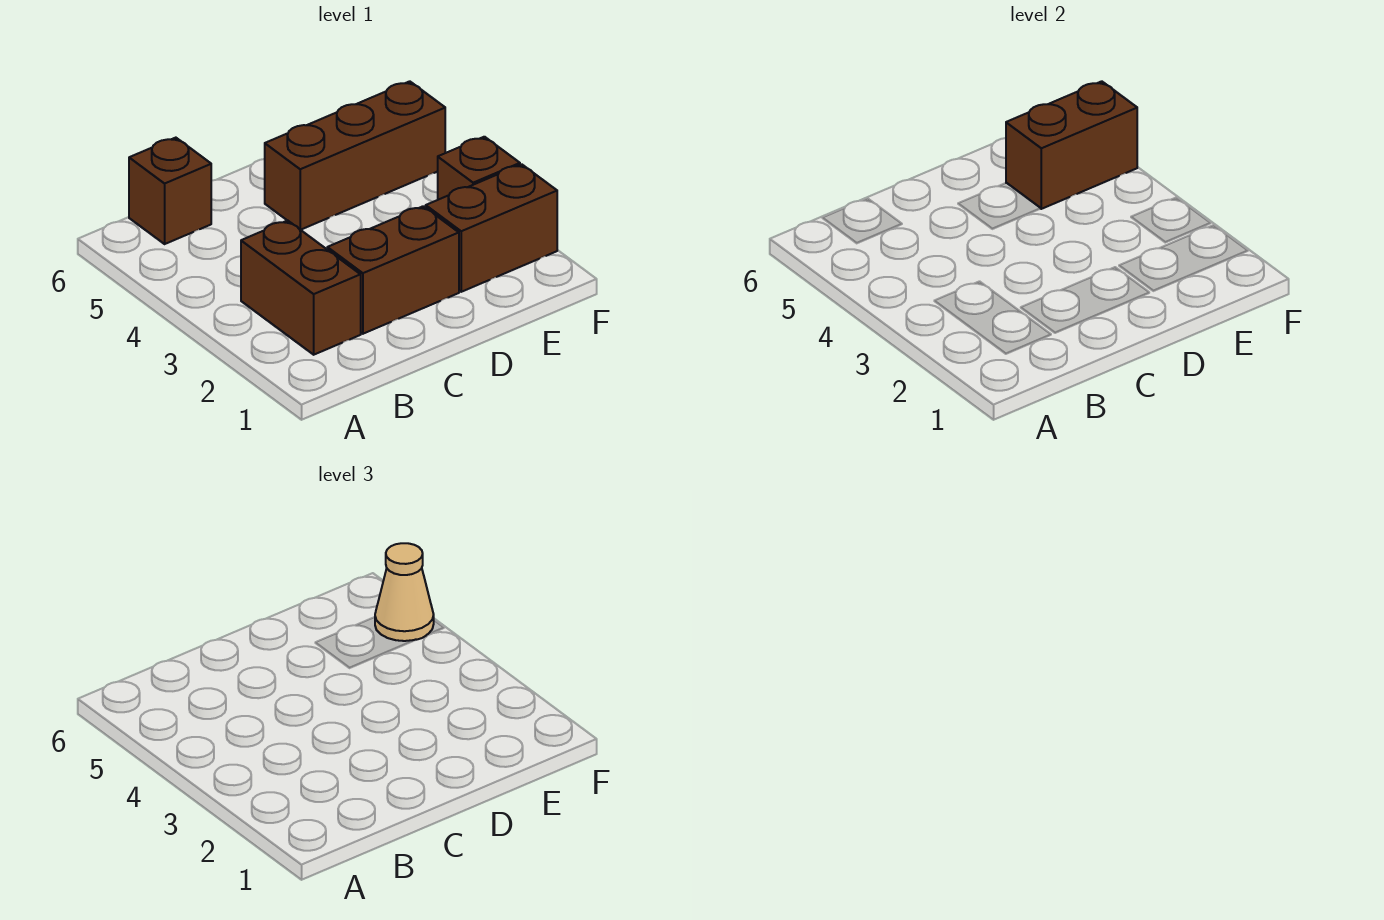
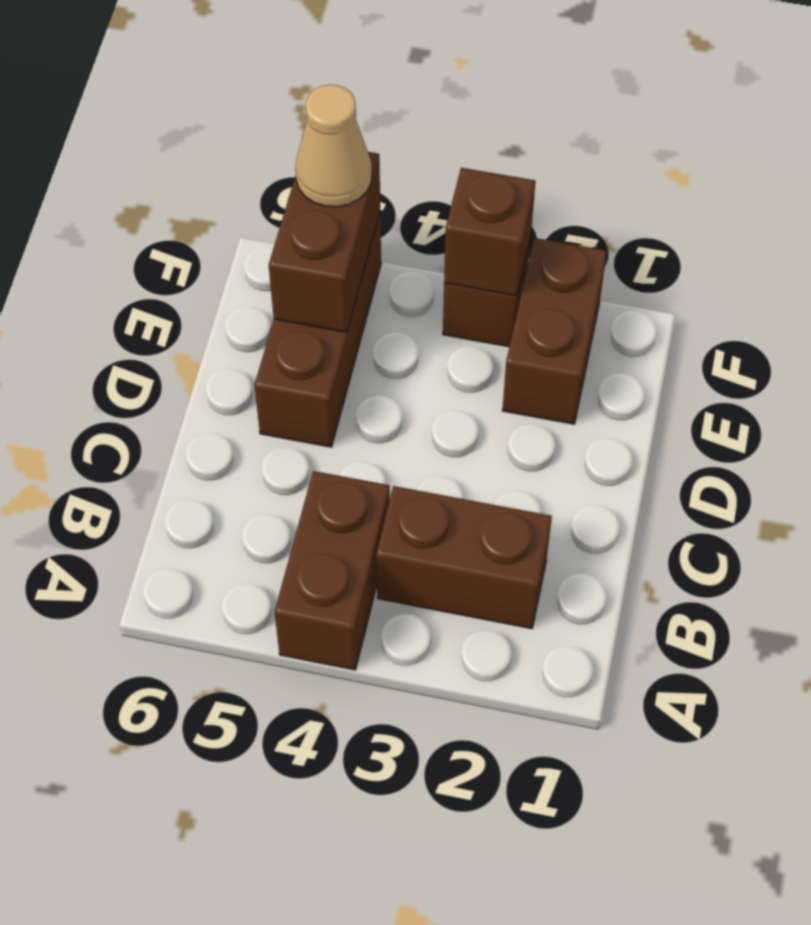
brown brick B6 level 1 -> brown brick F3 level 2
brown brick C2:D2 level 1 -> brown brick A4:B4 level 1

